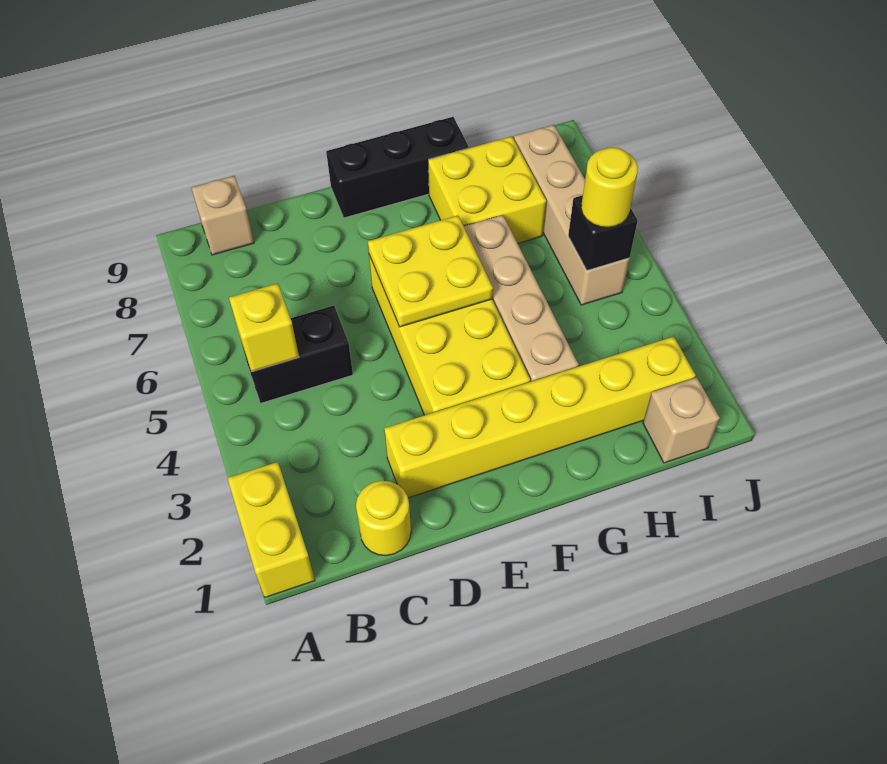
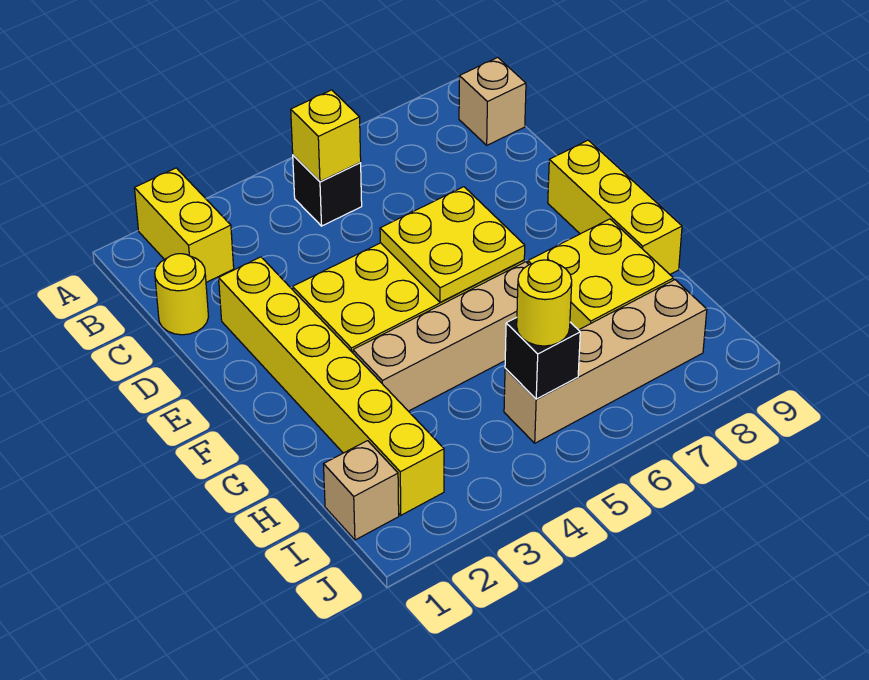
yellow brick A1:A2 level 1 -> yellow brick A2:B2 level 1
black brick B5:C5 level 1 -> black brick B5 level 1
black brick E9:G9 level 1 -> yellow brick E9:G9 level 1

